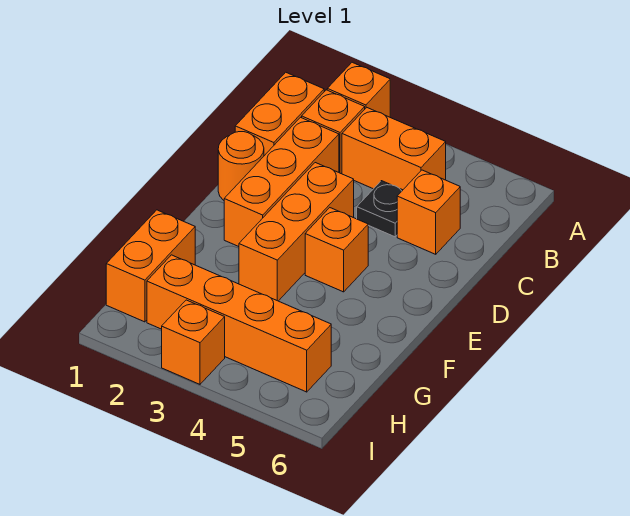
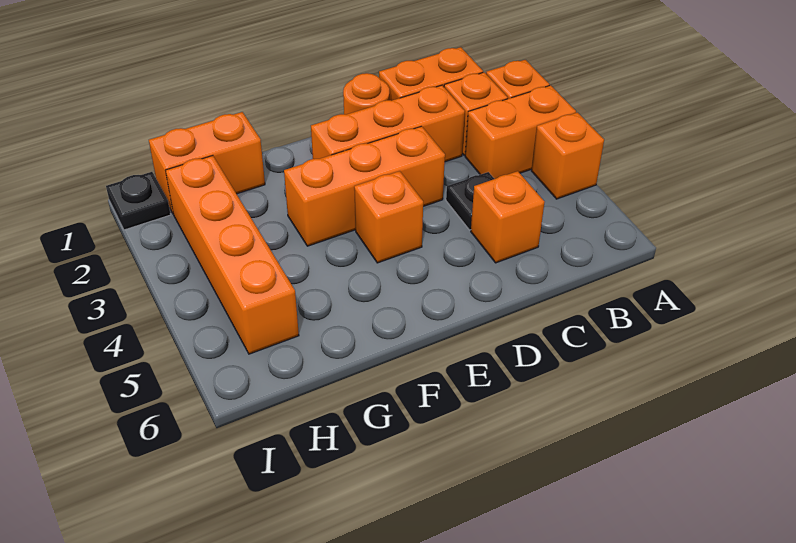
orange brick B3:B4 level 1 -> orange brick A3:B3 level 1
none -> black plate I1 level 1
orange brick I3 level 1 -> orange brick A4 level 1

